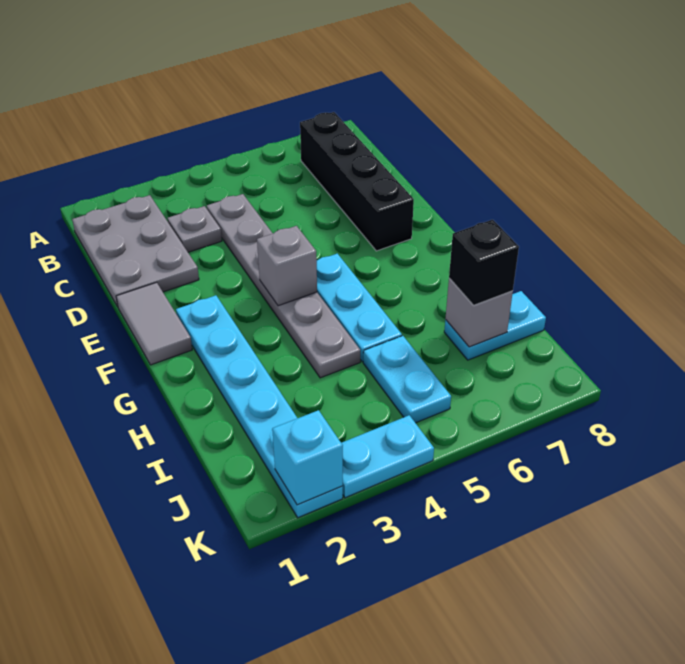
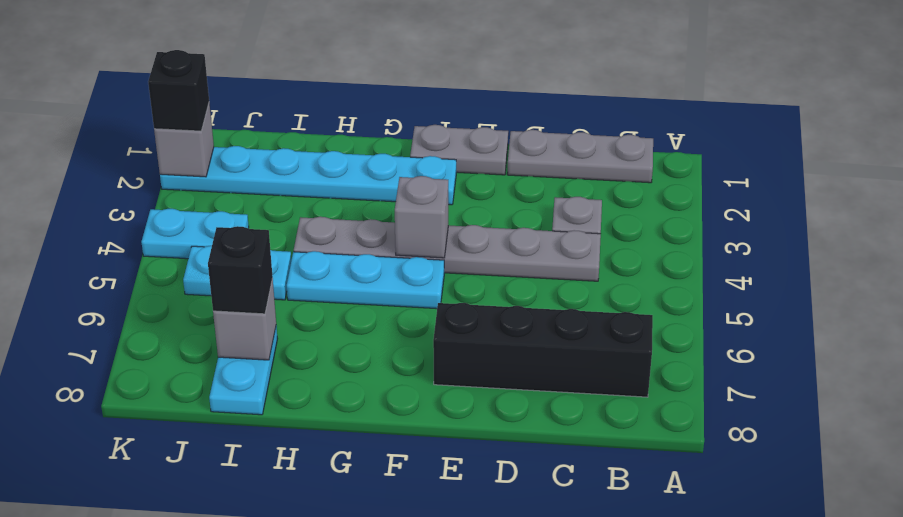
grey plate B1:D2 level 1 -> grey plate B1:D1 level 1
grey tile E1:F1 level 1 -> grey plate E1:F1 level 1
cyan brick K2 level 2 -> grey brick K2 level 2
none -> black brick K2 level 3
cyan plate K3:K4 level 1 -> cyan plate J4:K4 level 1

